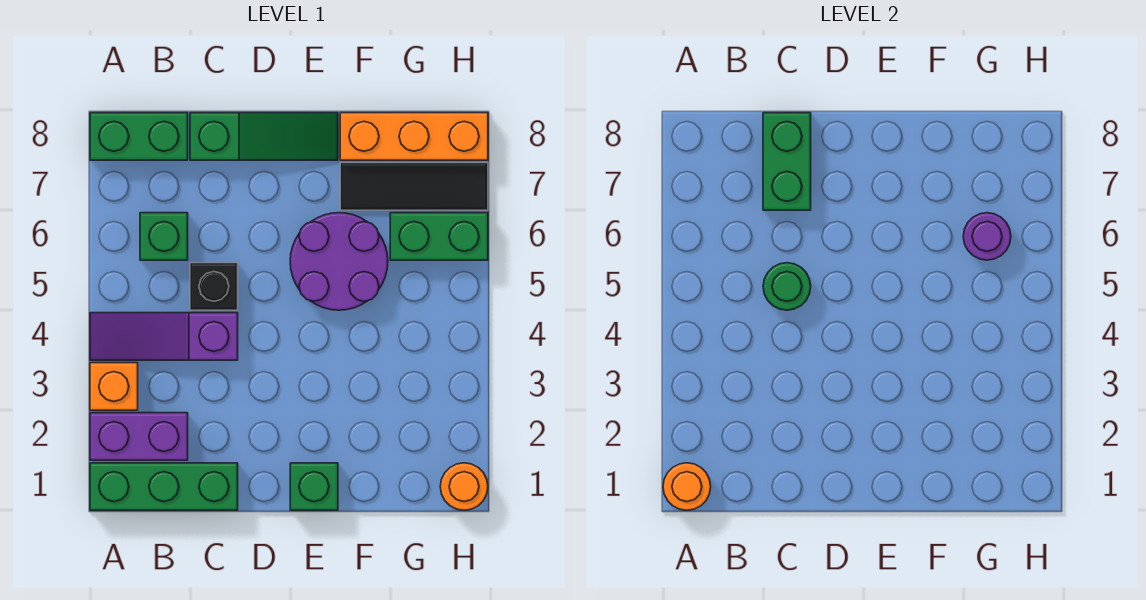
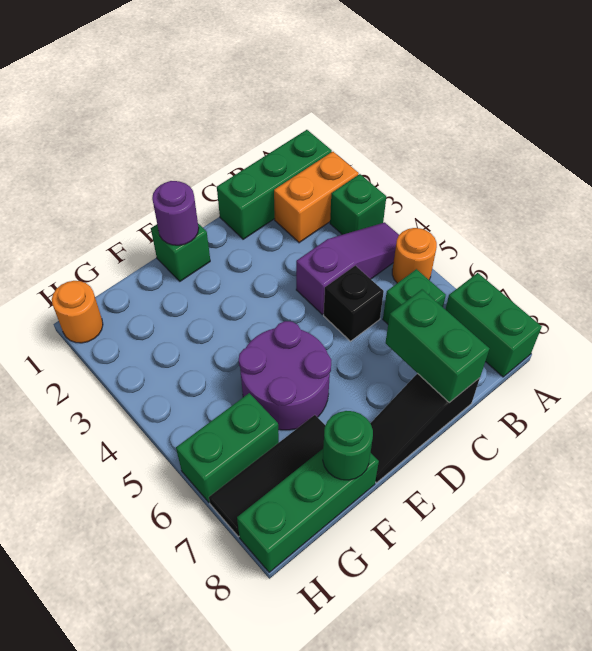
orange round brick A1 level 2 -> orange round brick A5 level 1
purple brick A2:B2 level 1 -> orange brick A2:B2 level 1
orange brick A3 level 1 -> green brick A3 level 1
green brick A8:B8 level 1 -> green brick A7:A8 level 1
green round brick C5 level 2 -> green round brick F8 level 2
green slope C8:E8 level 1 top C -> black slope C8:E8 level 1 top C
orange brick F8:H8 level 1 -> green brick F8:H8 level 1
purple round brick G6 level 2 -> purple round brick E1 level 2

